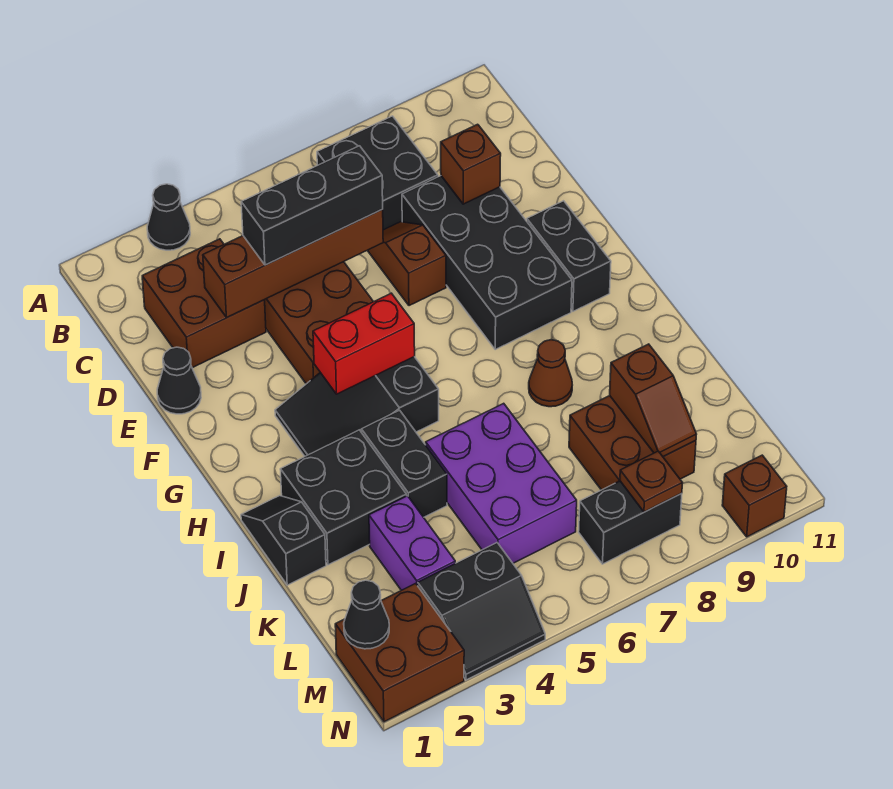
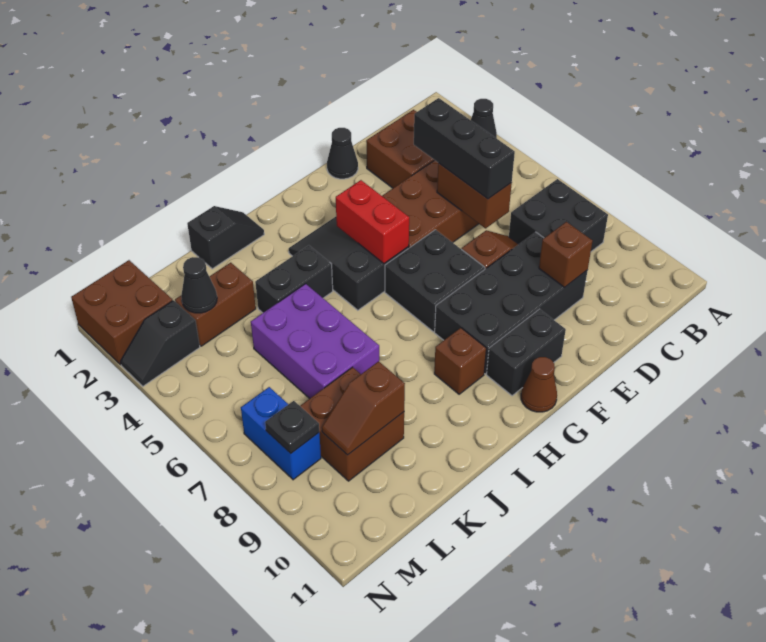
brown brick D3:D6 level 2 -> brown brick D5:D6 level 2
black brick I2:J3 level 1 -> black brick F6:G7 level 1
brown cone I8 level 1 -> brown cone G11 level 1
purple brick J5:L6 level 1 -> purple brick J5:K7 level 1
purple brick K3:L3 level 1 -> brown brick K3:L3 level 1
black cone M1 level 2 -> black cone L3 level 2
black slope M3:N4 level 1 top M -> black slope M3:N3 level 1 top M
black brick M7:M8 level 1 -> blue brick M7:M8 level 1
brown plate M8 level 2 -> black plate M8 level 2
brown brick N10 level 1 -> brown brick H9 level 1

